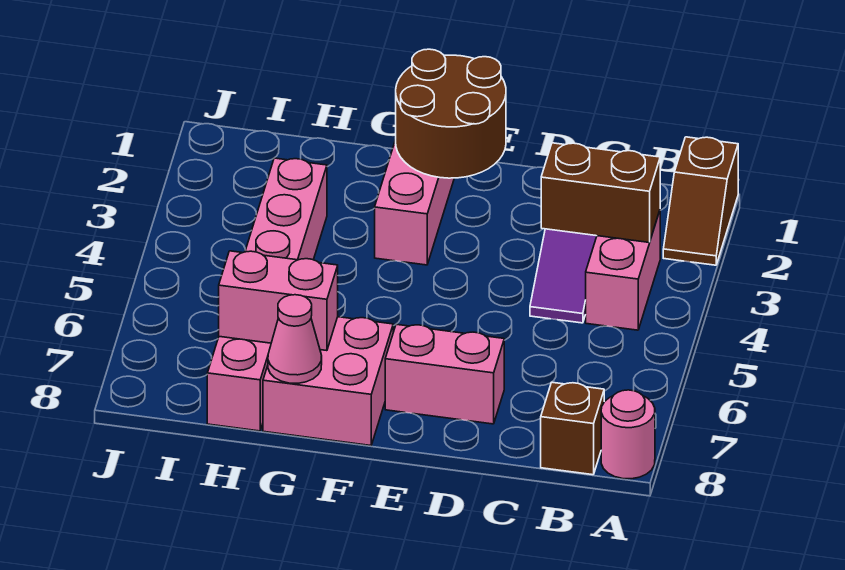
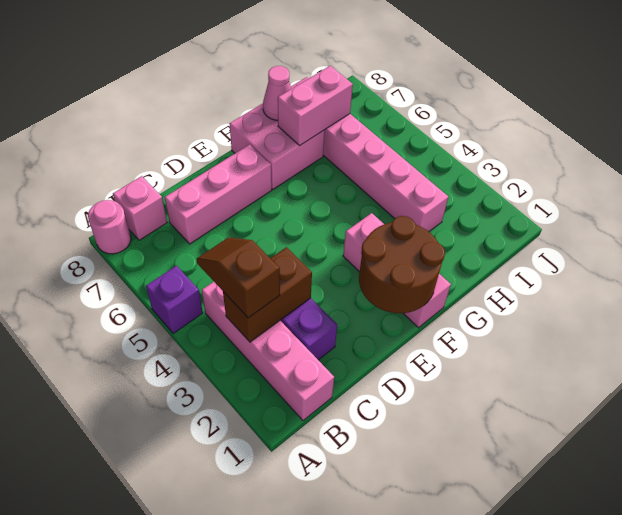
brown slope A1:A2 level 1 top 1 -> brown slope B3:B4 level 3 top 3
none -> purple brick A5 level 1
pink brick B3:B4 level 1 -> pink brick B1:B4 level 1
brown brick B8 level 1 -> pink brick B8 level 1
pink brick D7:E7 level 1 -> pink brick C7:E7 level 1

